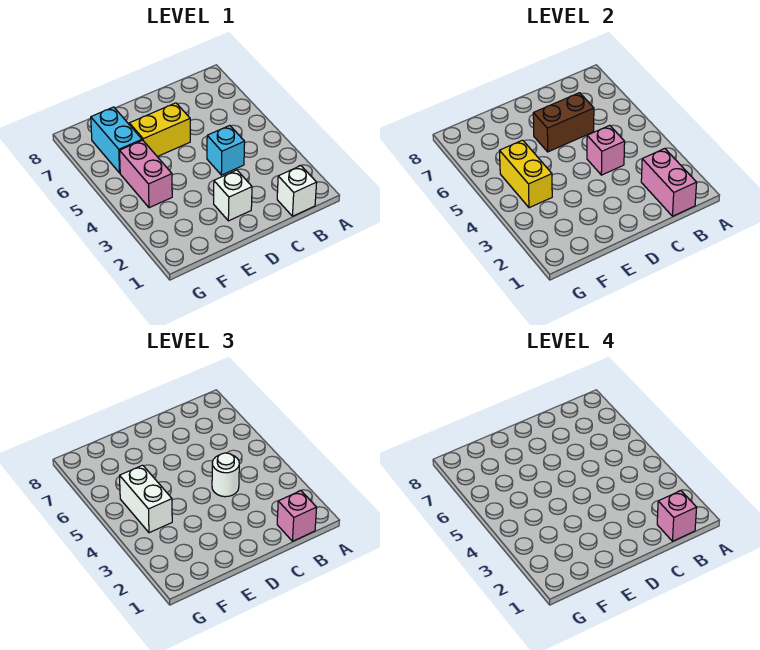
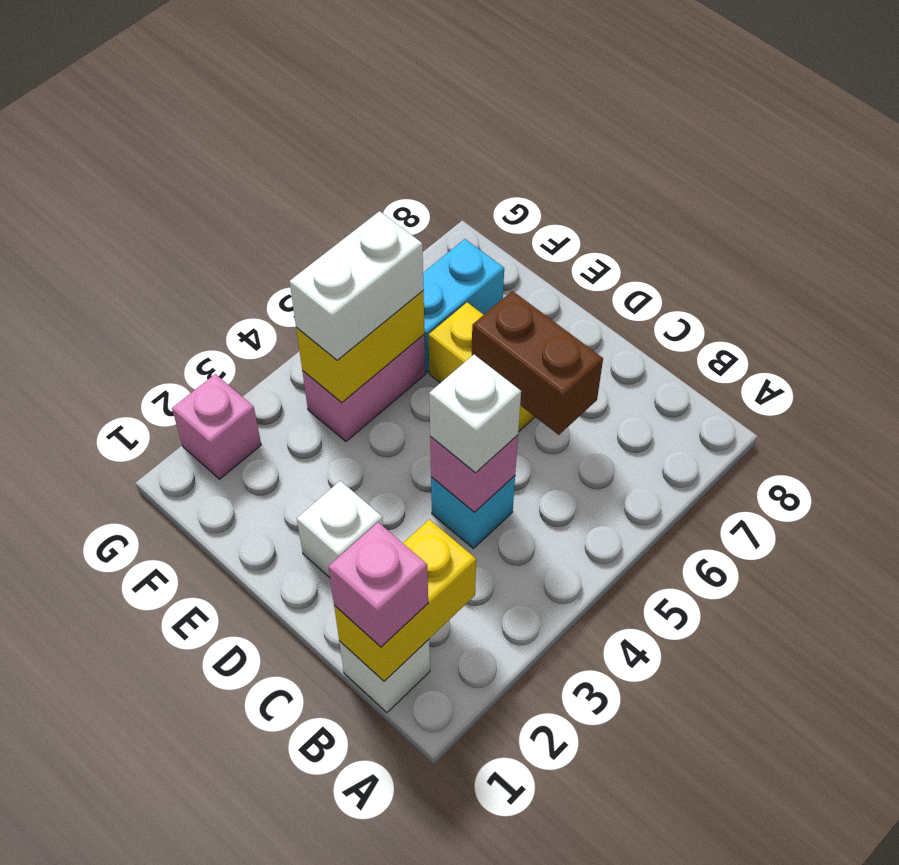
pink brick B1:B2 level 2 -> yellow brick B1:B2 level 2
pink brick B1 level 4 -> pink brick G2 level 1
white round brick C4 level 3 -> white brick C4 level 3

